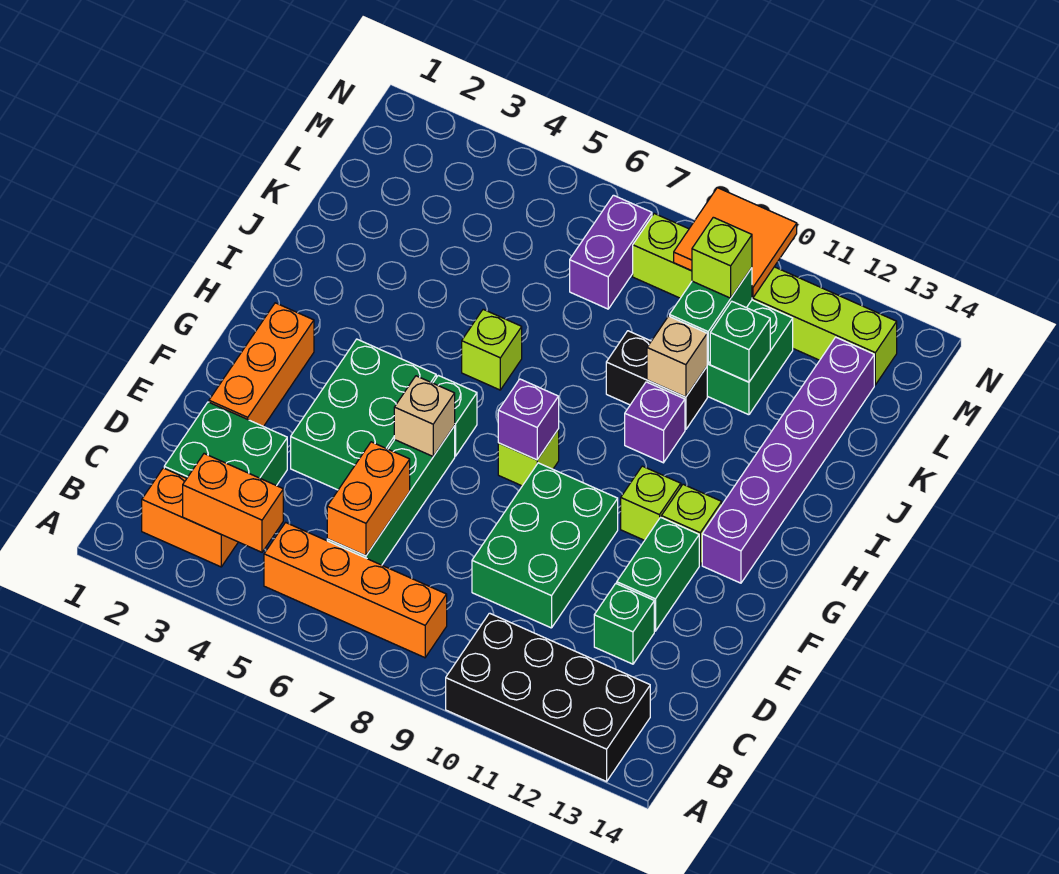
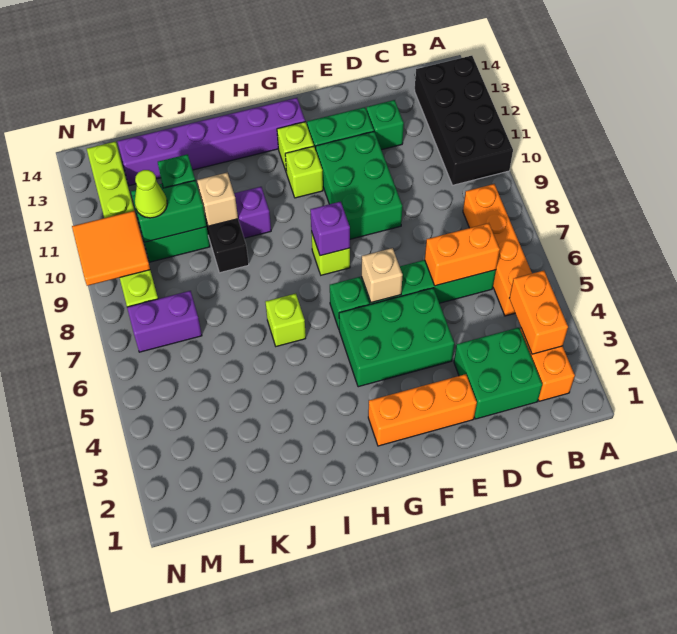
green brick D9:F10 level 1 -> green brick E9:F11 level 1
lime brick L10 level 3 -> lime cone L10 level 3

